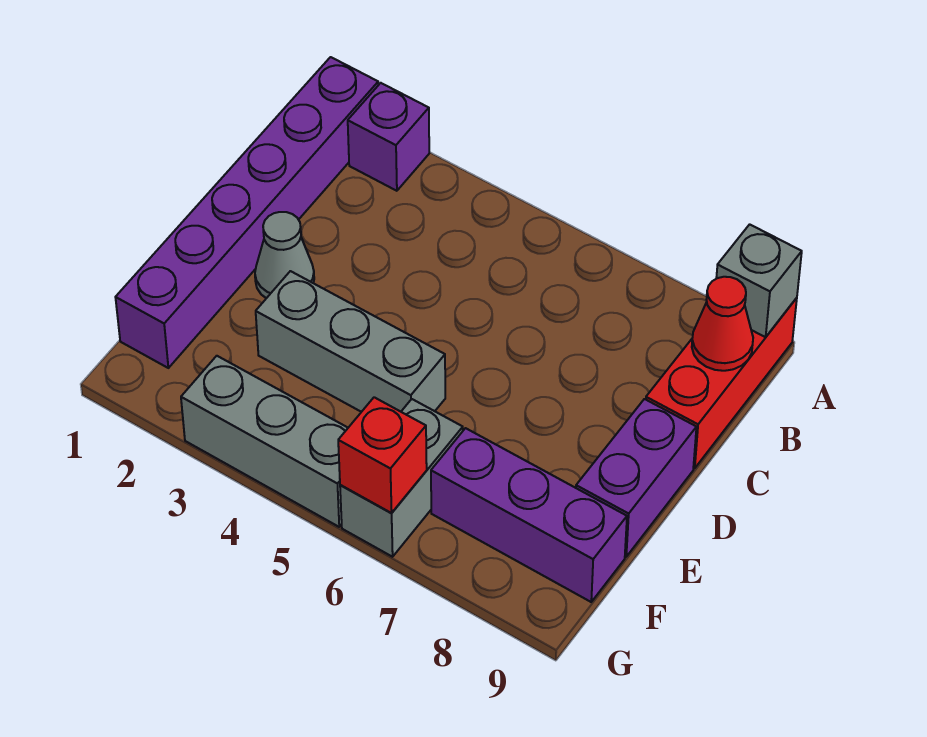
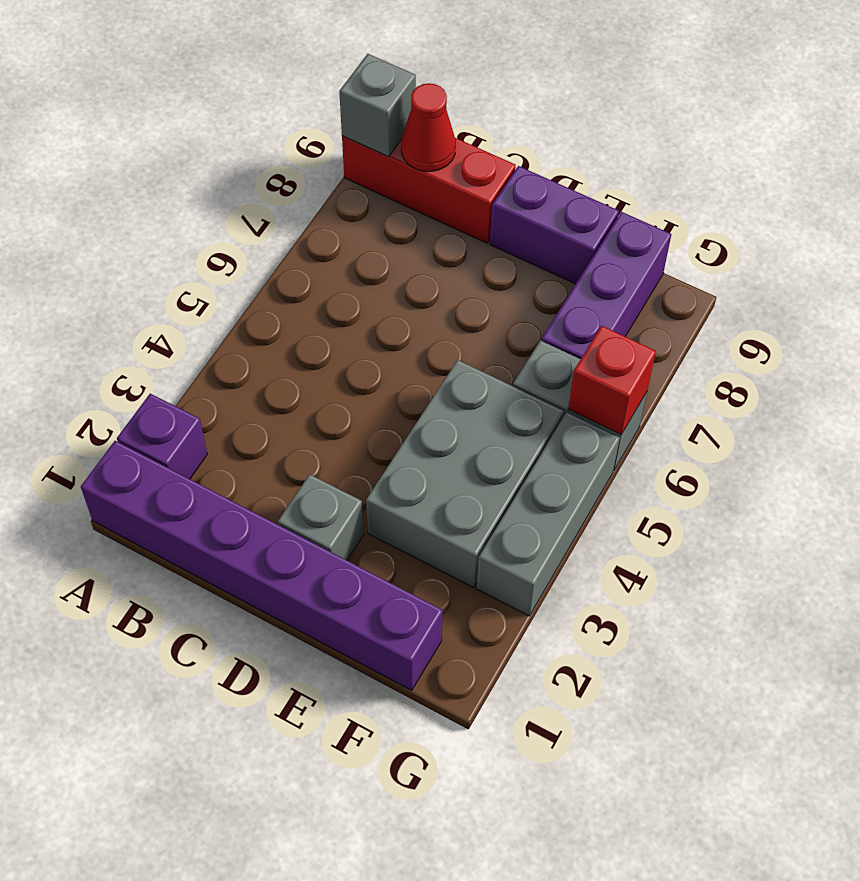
grey cone D2 level 1 -> grey brick D2 level 1
grey brick E3:E5 level 1 -> grey brick E3:F5 level 1

